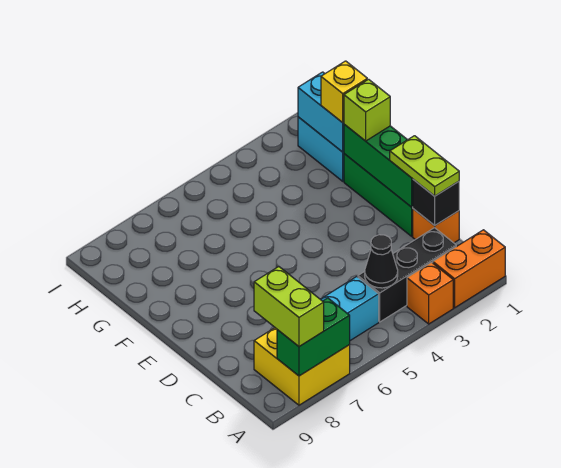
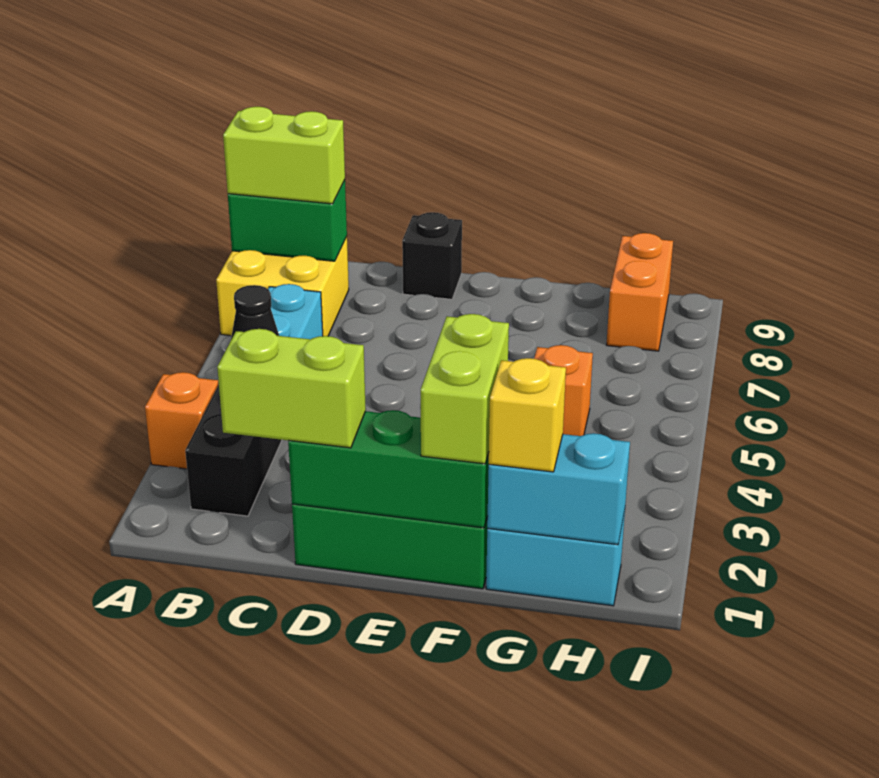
orange brick A1:A2 level 1 -> orange brick H8:H9 level 1
green brick A7:A8 level 2 -> green brick A8:B8 level 2
orange brick C1 level 1 -> orange brick G5 level 1
black brick C1 level 2 -> black brick D9 level 1
lime plate C1:D1 level 3 -> lime brick C1:D1 level 3
lime brick F1 level 3 -> lime brick F1:F2 level 3

